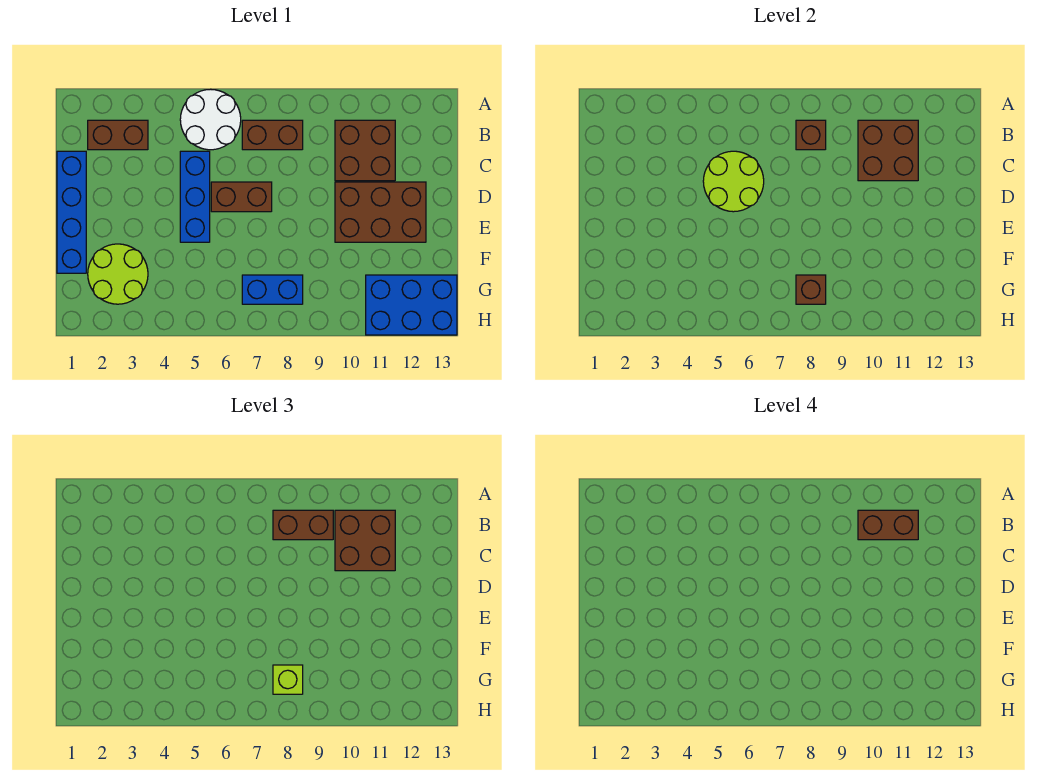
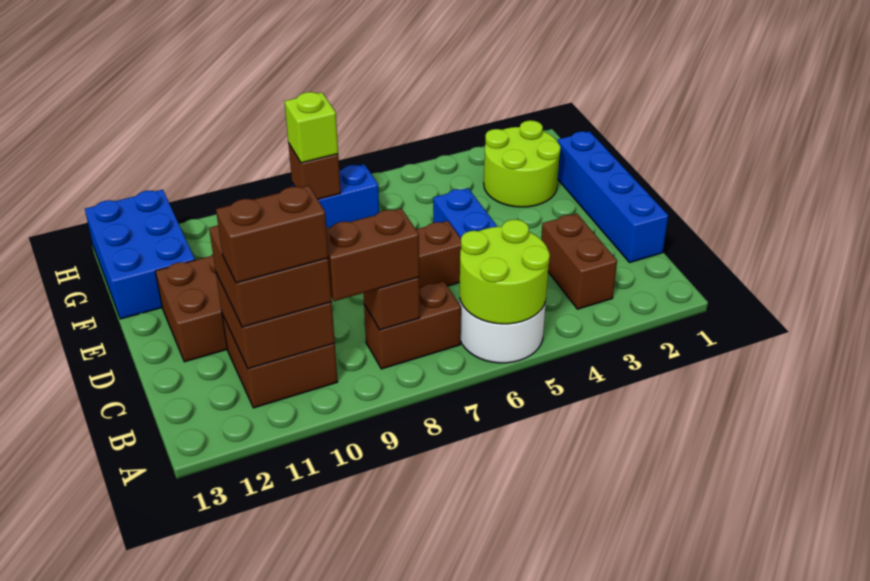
brown brick B2:B3 level 1 -> brown brick B3:C3 level 1
lime round brick C5:D6 level 2 -> lime round brick A5:B6 level 2
blue brick G11:H13 level 1 -> blue brick F12:H13 level 1

